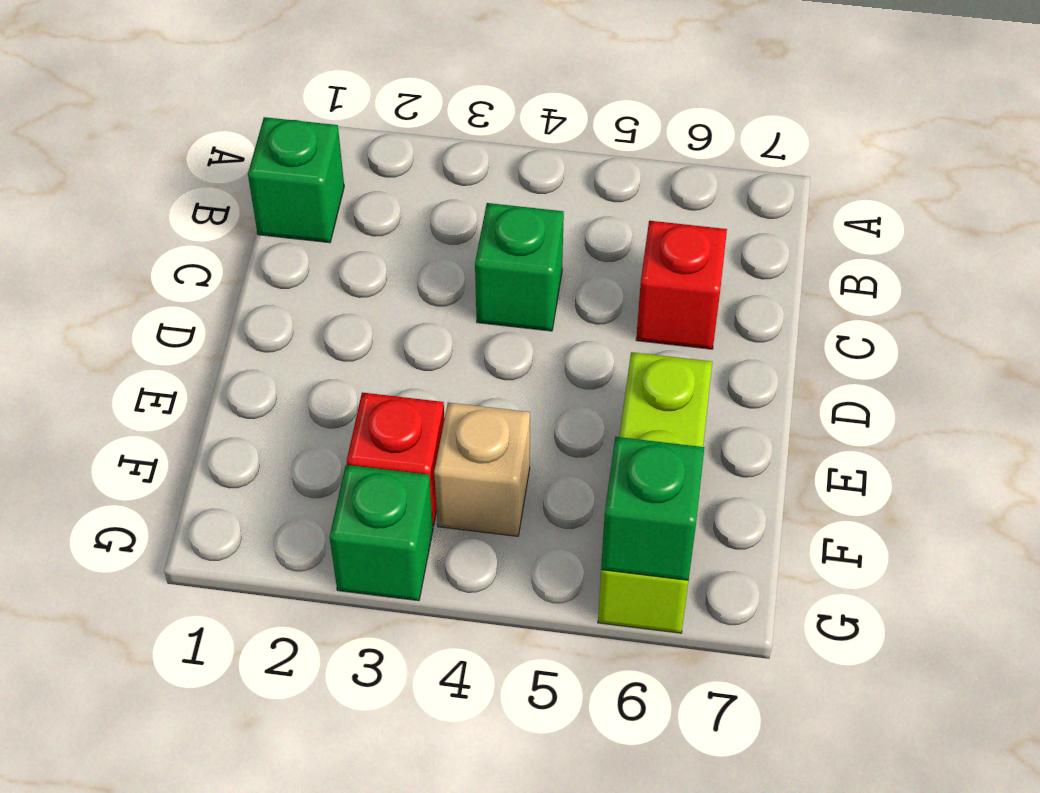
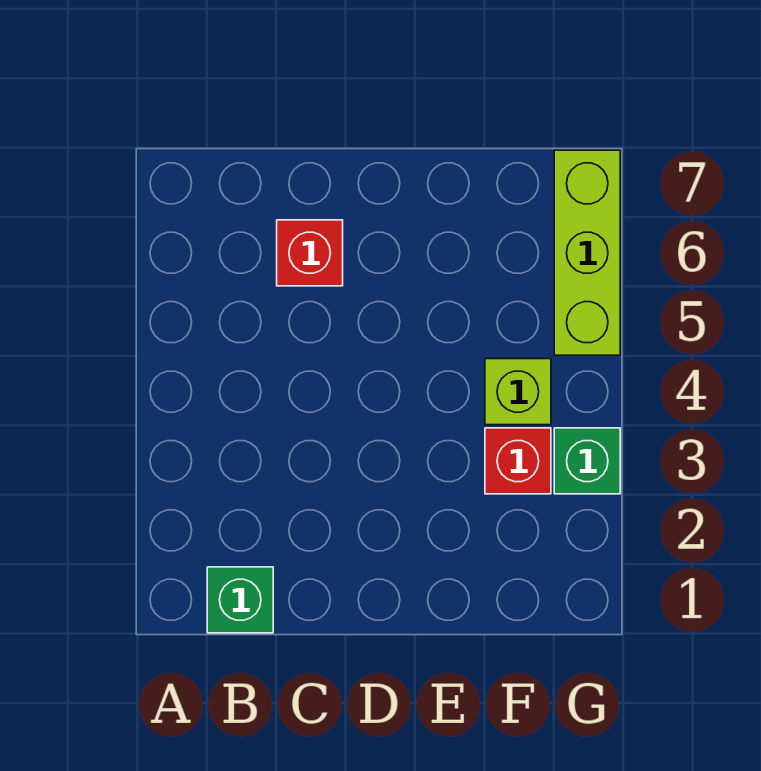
green brick C4 level 1 -> none
lime brick E6:G6 level 1 -> lime brick G5:G7 level 1
tan brick F4 level 1 -> lime brick F4 level 1
green brick G6 level 2 -> none

